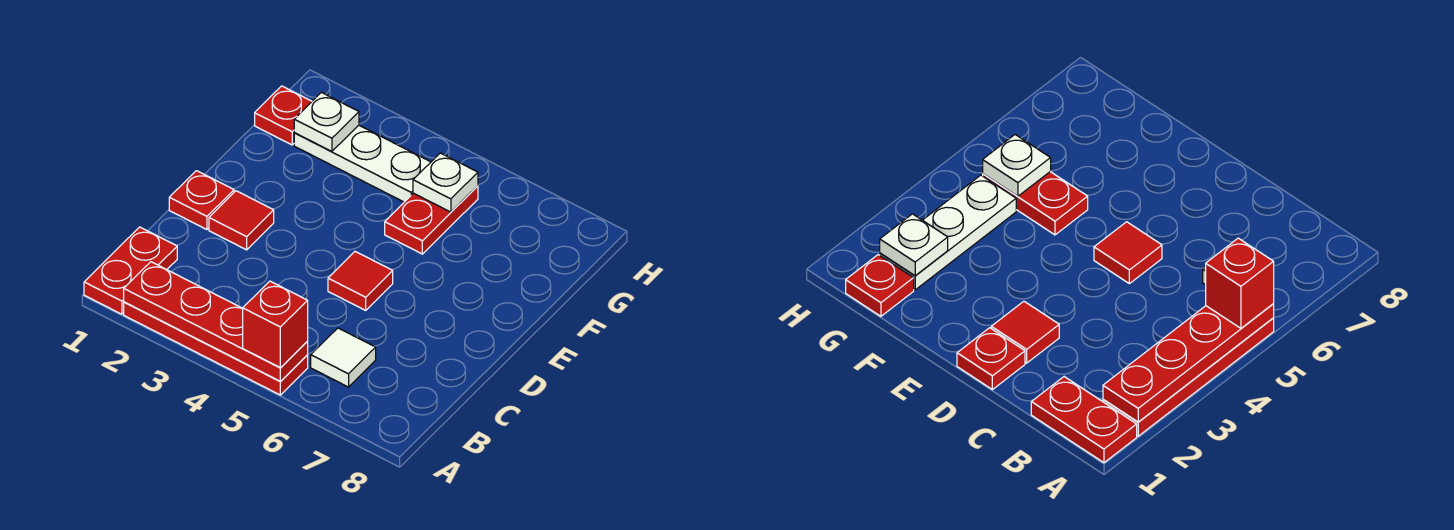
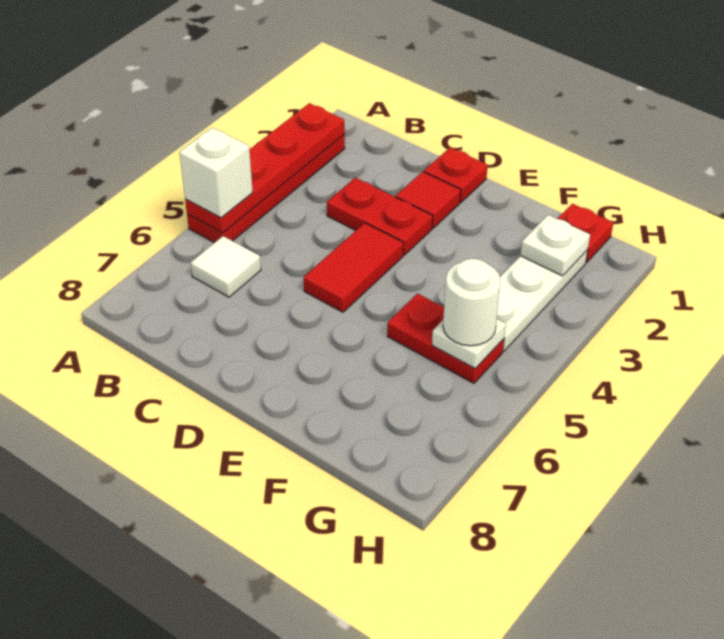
red plate A1:B1 level 1 -> red plate C3:D3 level 1
red brick A5 level 3 -> white brick A5 level 3
red tile D5 level 1 -> red tile D4:D5 level 1
none -> white round brick G5 level 3

